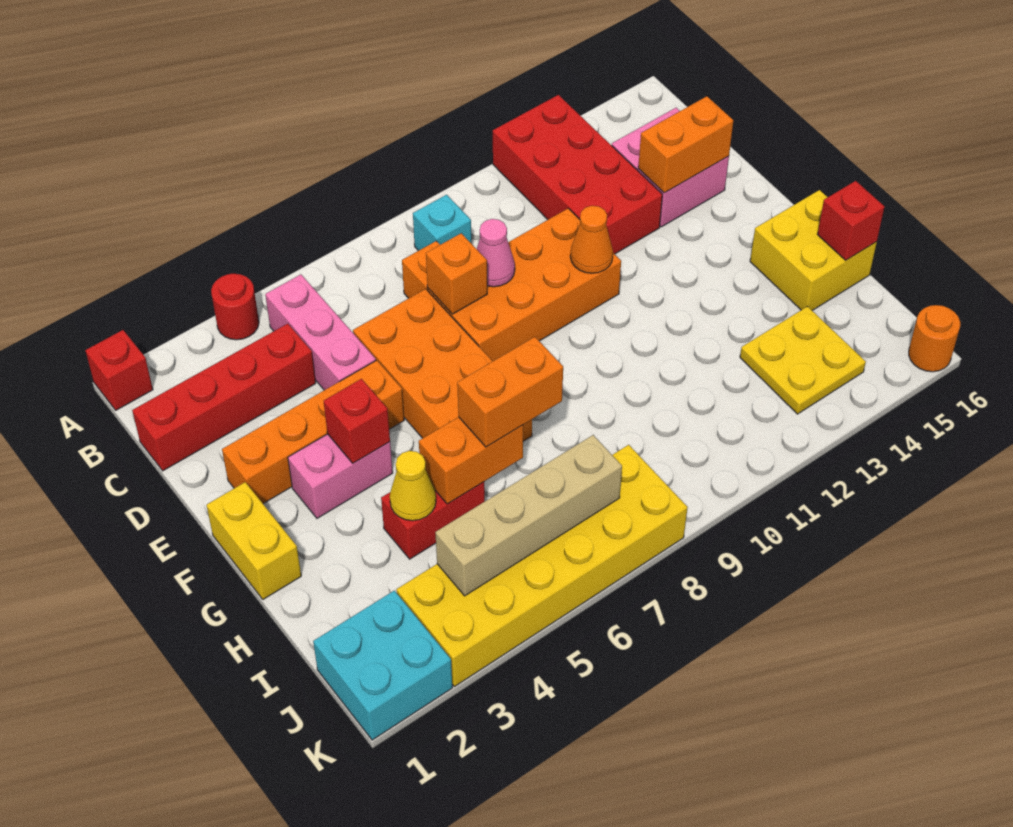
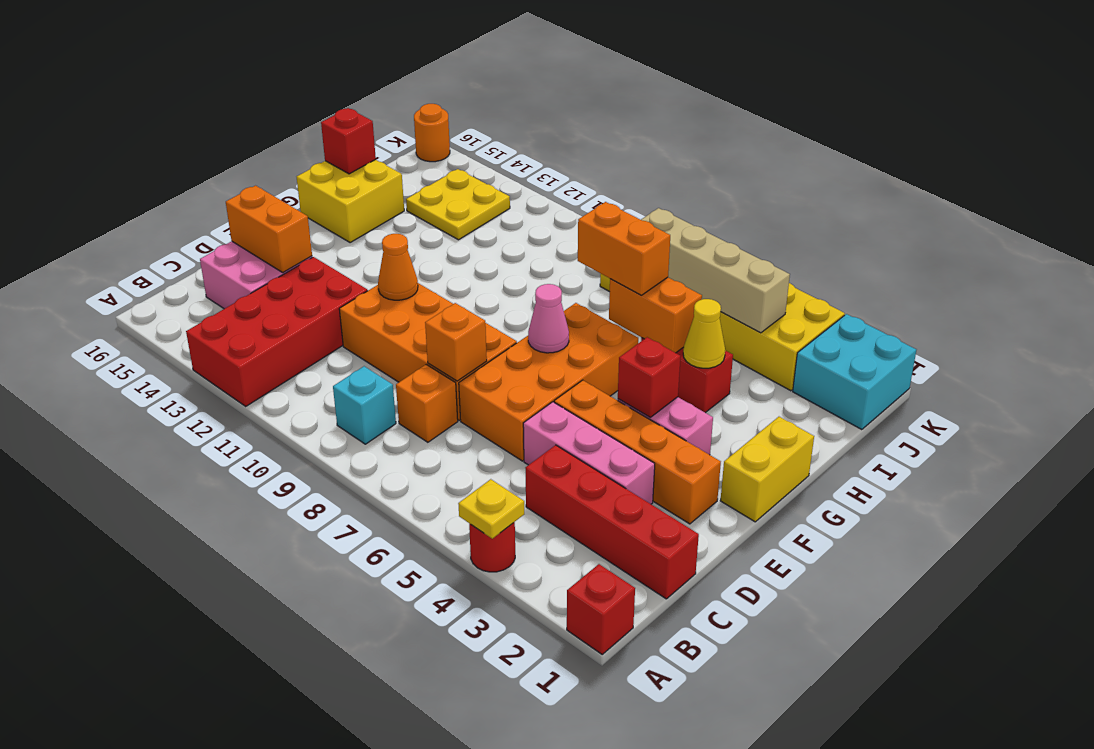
none -> yellow plate A4 level 2
pink brick B5:D5 level 1 -> pink brick D3:D5 level 1
pink cone D9 level 2 -> pink cone F7 level 2

